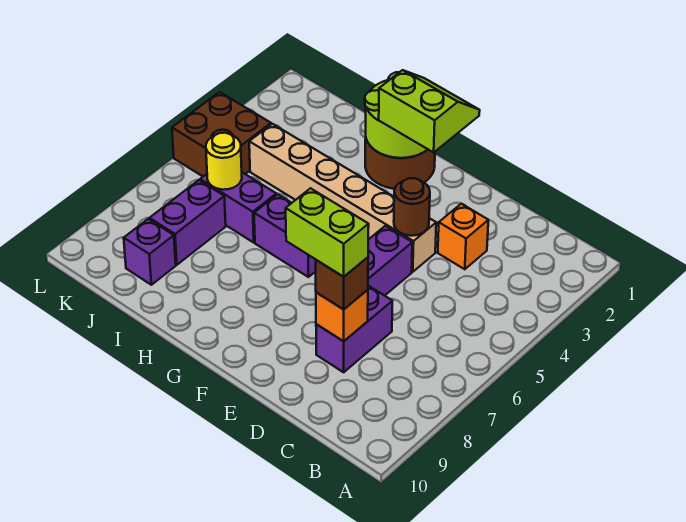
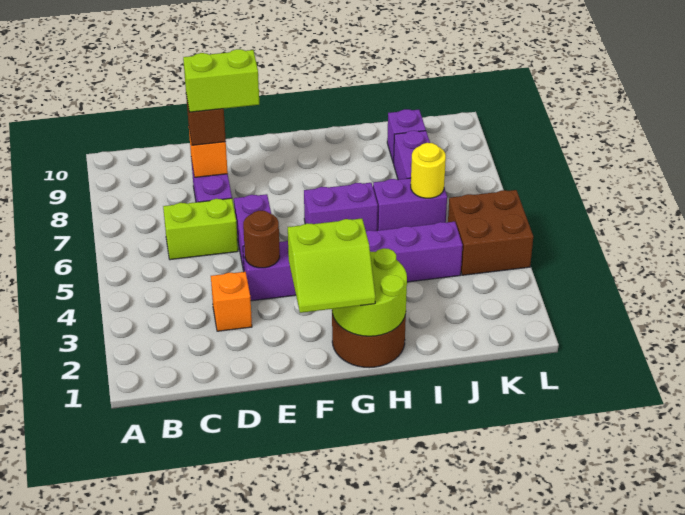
none -> lime brick C6:D6 level 1
tan brick E4:J4 level 1 -> purple brick E4:J4 level 1

